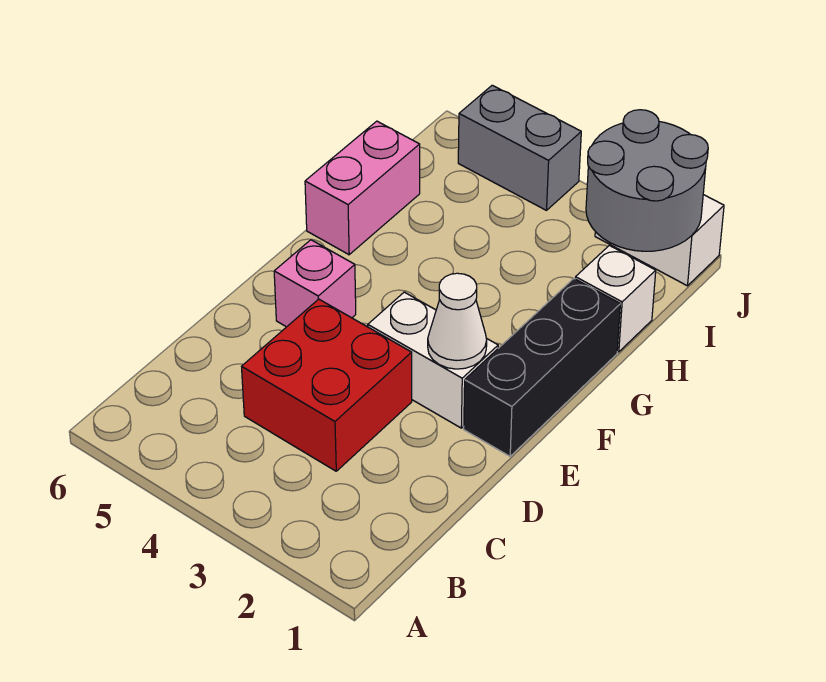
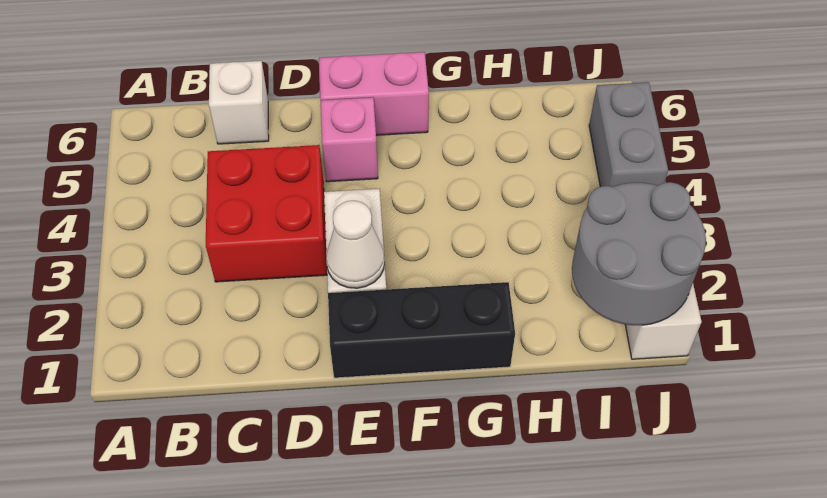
pink brick G6:H6 level 1 -> pink brick E6:F6 level 1
white brick H1 level 1 -> white brick C6 level 1

